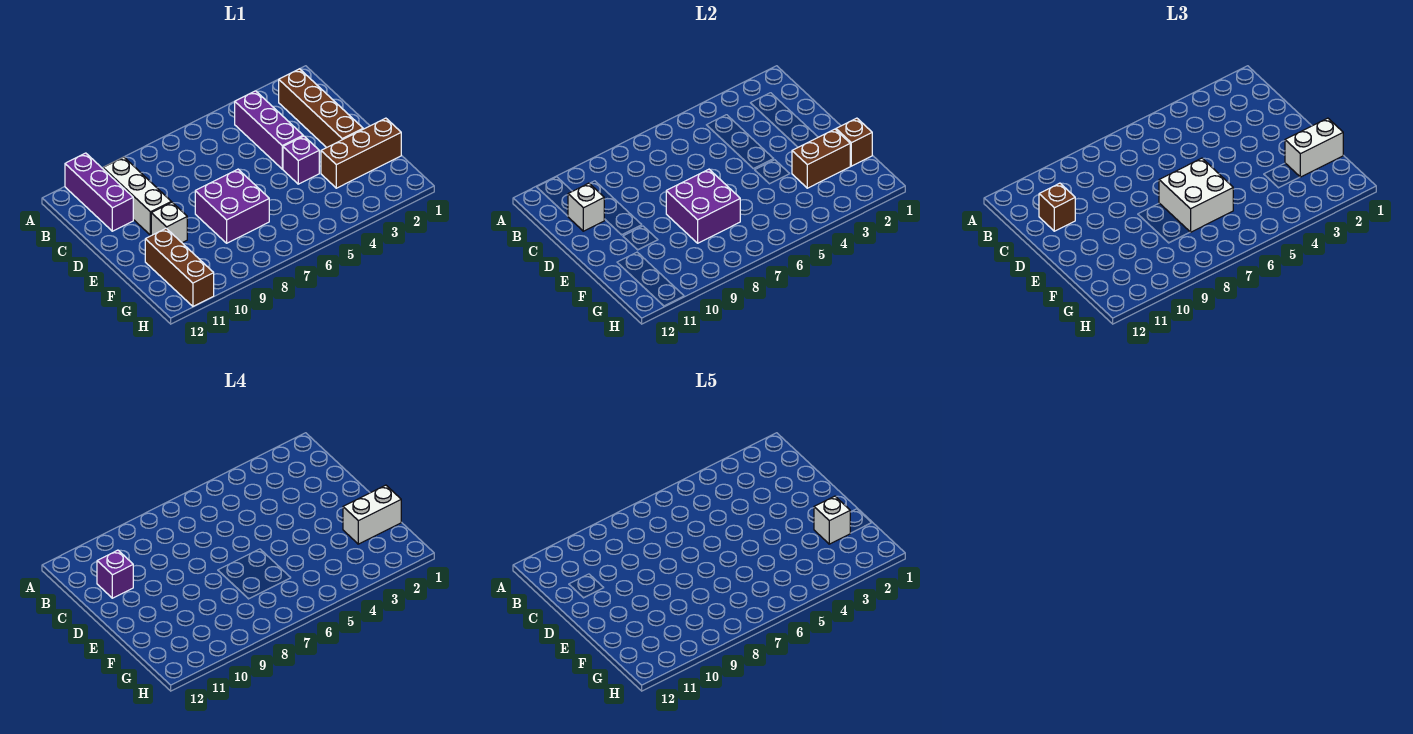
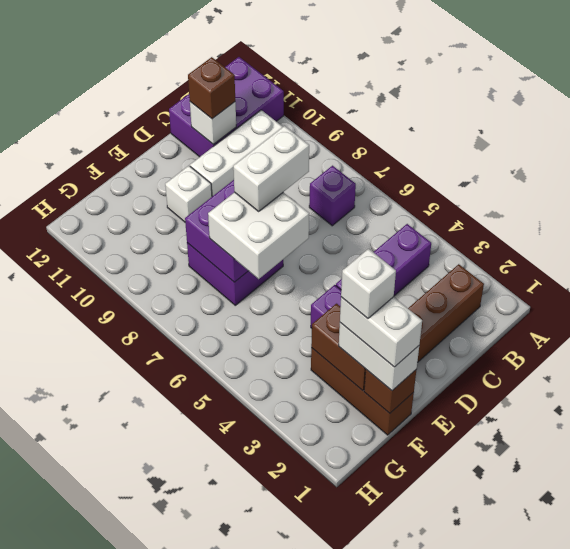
purple brick A11:C11 level 1 -> purple brick A11:C12 level 1
purple brick C11 level 4 -> purple brick B7 level 1
none -> white brick D7:E7 level 4
brown brick F11:H11 level 1 -> none

